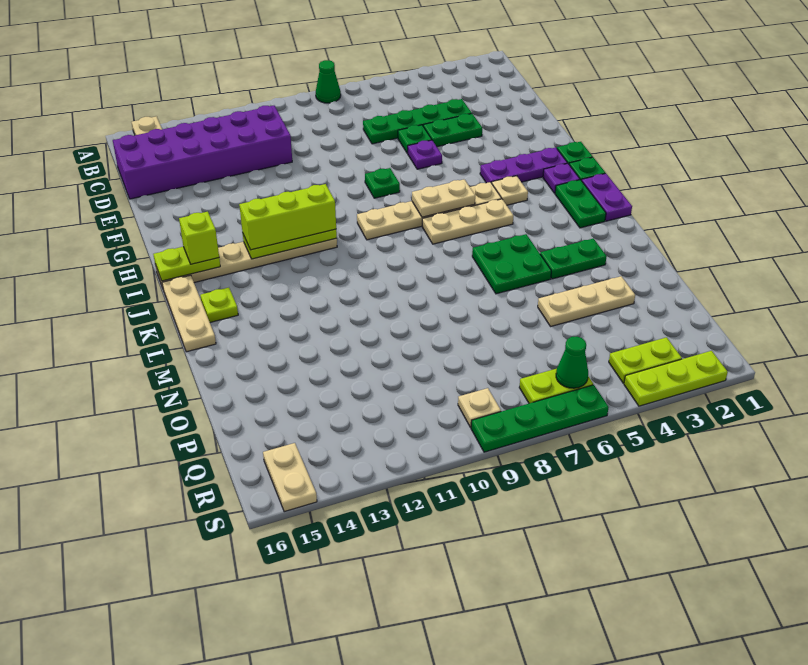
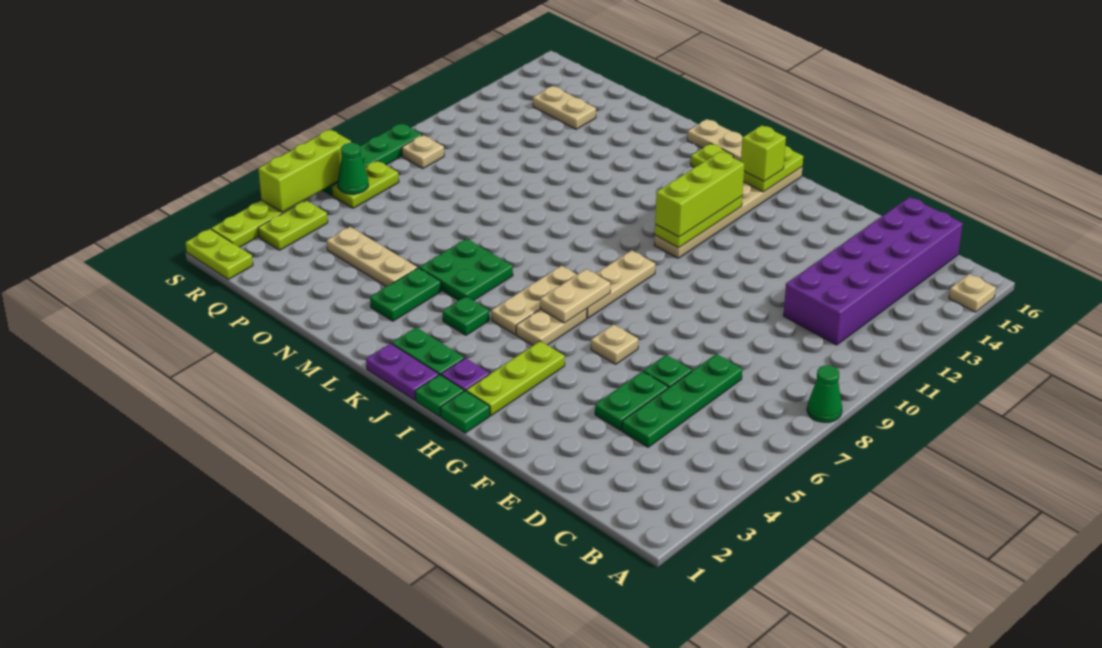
purple plate F6 level 1 -> none
green plate G8 level 1 -> green plate K4 level 1
purple plate H2:H4 level 1 -> lime plate H2:H4 level 1
tan plate I4 level 1 -> tan plate G6 level 1
tan plate O3:O5 level 1 -> tan plate N4:P4 level 1
none -> lime plate R1:S1 level 1
tan plate R15:S15 level 1 -> tan plate P14:Q14 level 1
none -> lime brick S4:S6 level 2

